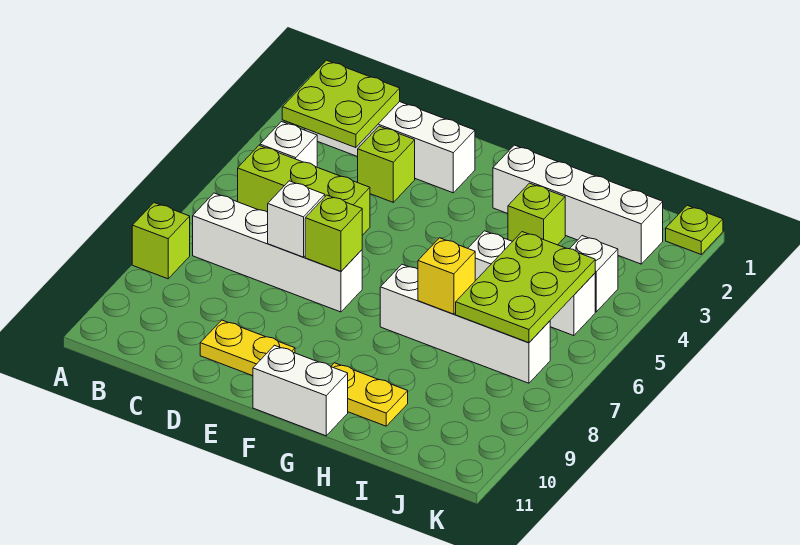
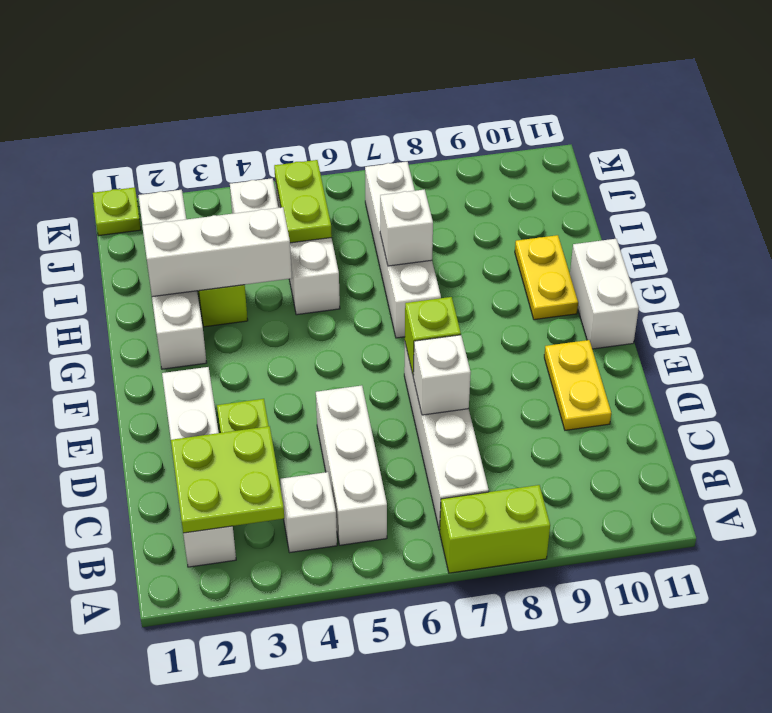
lime brick A8 level 1 -> lime brick A7:A8 level 1
lime brick B5:D5 level 1 -> white brick B5:D5 level 1
none -> white brick H2:H4 level 2
yellow brick H7 level 2 -> white brick H7 level 2
lime plate I5:J7 level 2 -> lime plate I5:J5 level 2

